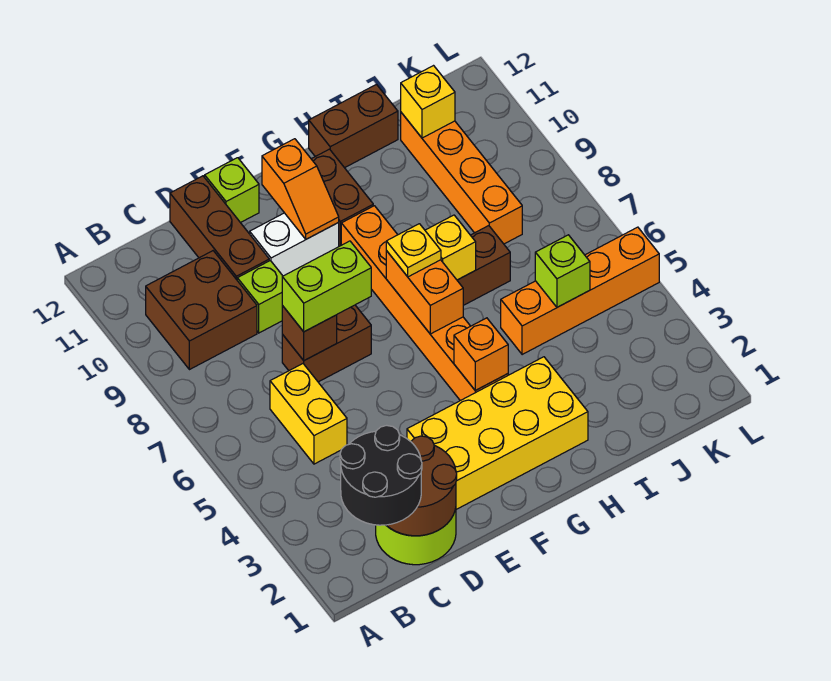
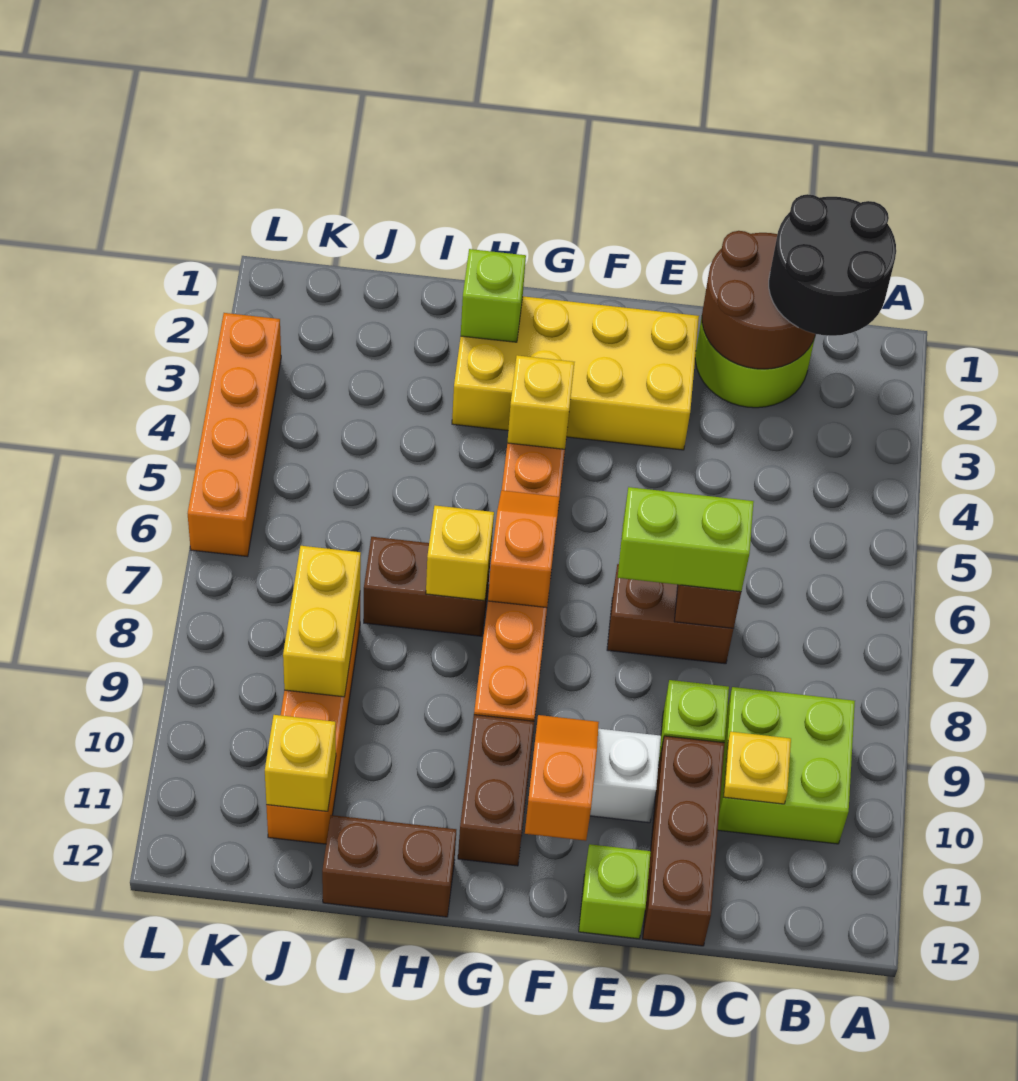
brown brick B9:C10 level 1 -> lime brick B9:C10 level 1
yellow brick C5:C6 level 1 -> yellow brick J8:J9 level 2
orange brick G4 level 2 -> yellow brick G4 level 2
orange brick G6:G7 level 2 -> orange slope G6:G7 level 2 top 7
yellow plate G7 level 3 -> yellow plate C10 level 2
orange brick I5:L5 level 1 -> orange brick L3:L6 level 1
lime brick J5 level 2 -> lime brick H2 level 2

